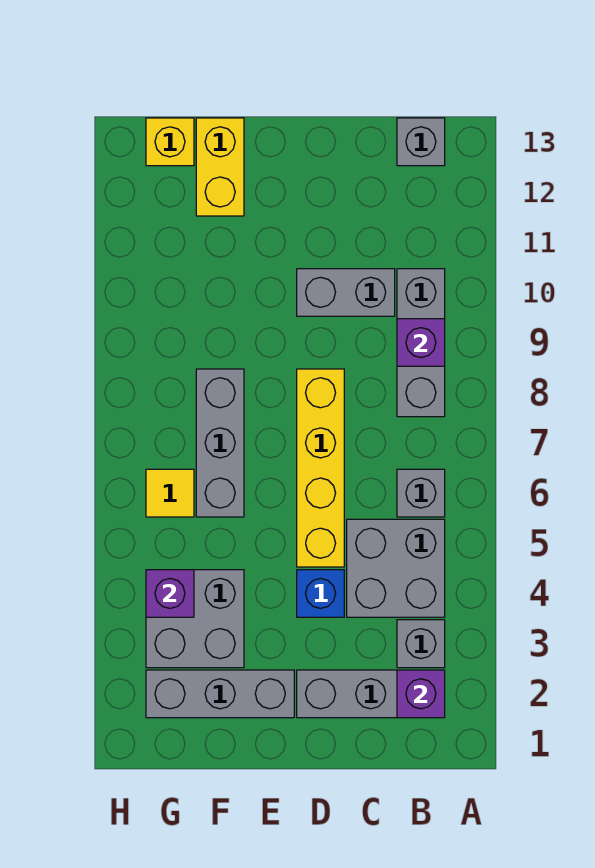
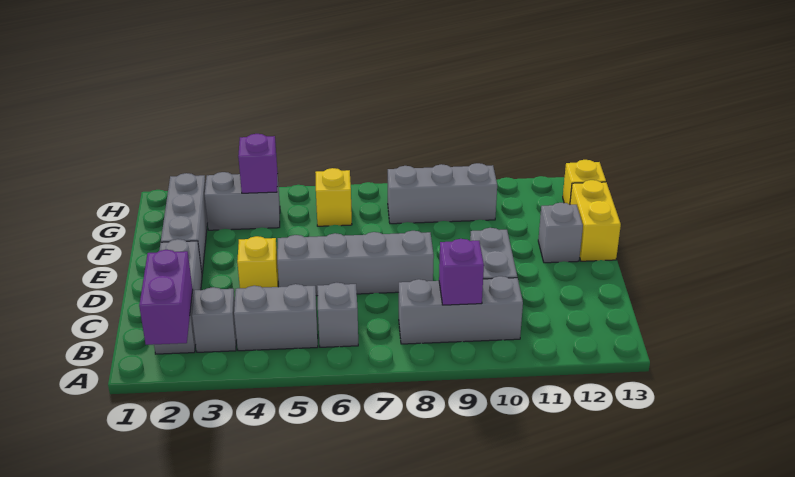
purple brick B2 level 2 -> purple brick A2:B2 level 2
grey brick B4:C5 level 1 -> grey brick B4:B5 level 1
grey brick B13 level 1 -> grey brick E12 level 1
blue brick D4 level 1 -> yellow brick D4 level 1
yellow brick D5:D8 level 1 -> grey brick D5:D8 level 1
grey brick F3:G4 level 1 -> grey brick G3:G4 level 1
grey brick F6:F8 level 1 -> grey brick G8:G10 level 1
yellow brick F12:F13 level 1 -> yellow brick E13:F13 level 1
yellow tile G6 level 1 -> yellow brick G6 level 1

